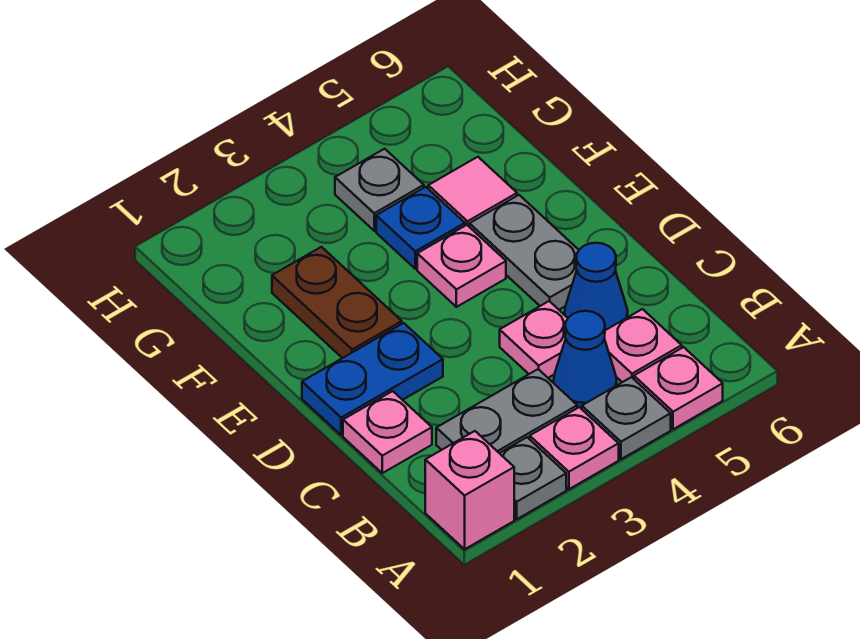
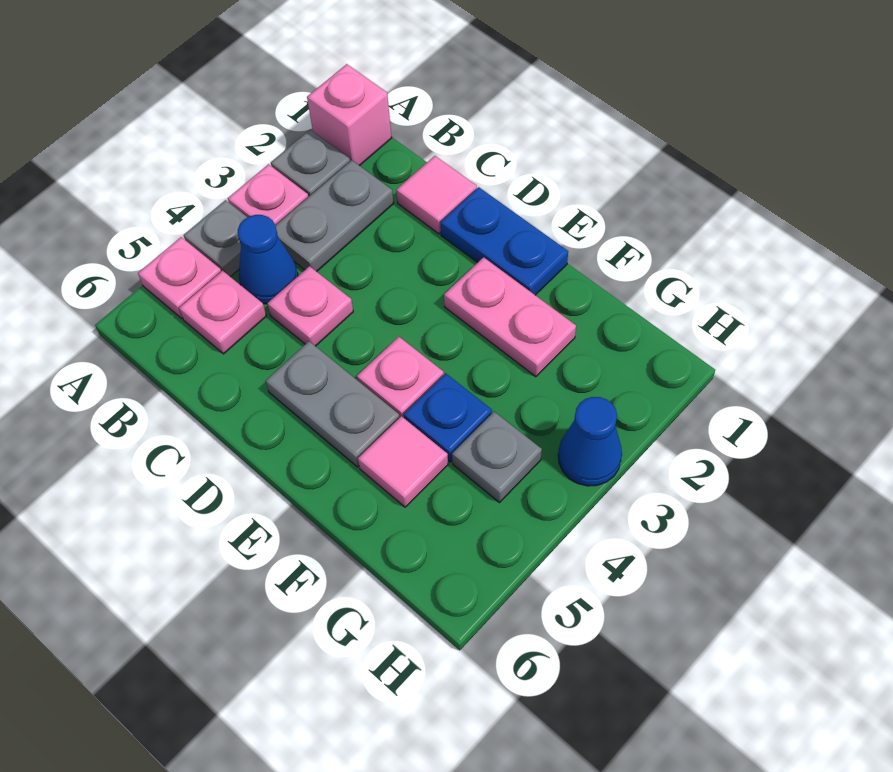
pink plate C1 level 1 -> pink tile C1 level 1
blue cone C5 level 1 -> blue cone H3 level 1
blue plate D1:D2 level 1 -> blue plate D1:E1 level 1
brown plate E2:F2 level 1 -> pink plate E2:F2 level 1

